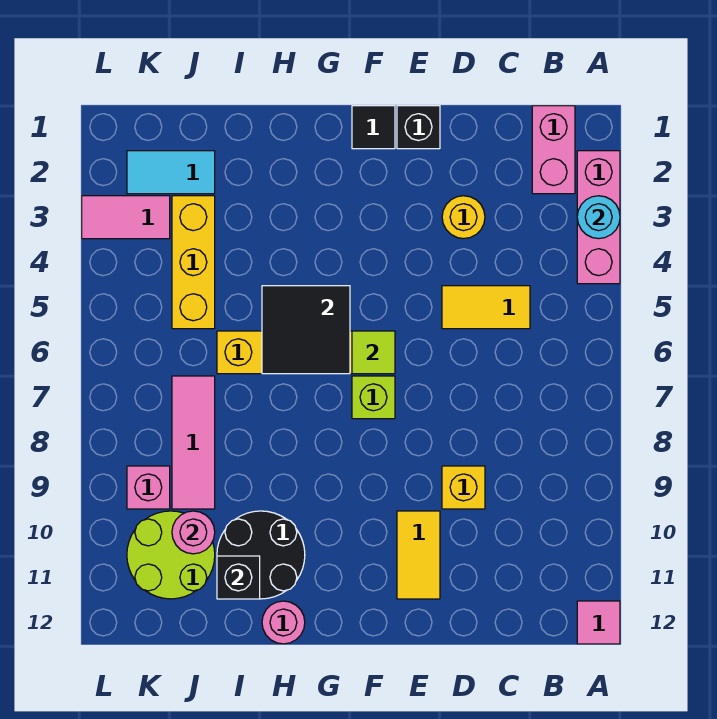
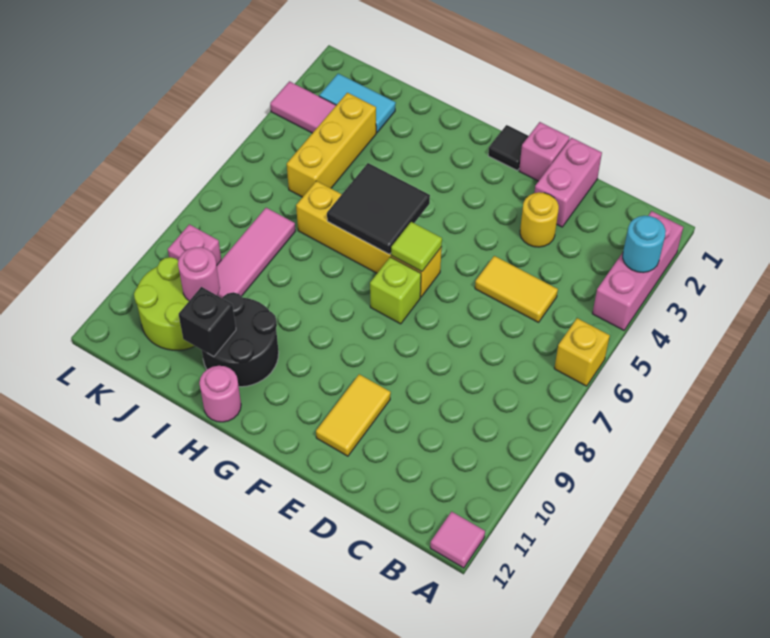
pink brick B1:B2 level 1 -> pink brick D1:D2 level 1
yellow brick D9 level 1 -> yellow brick A6 level 1
black brick E1 level 1 -> pink brick E1 level 1

